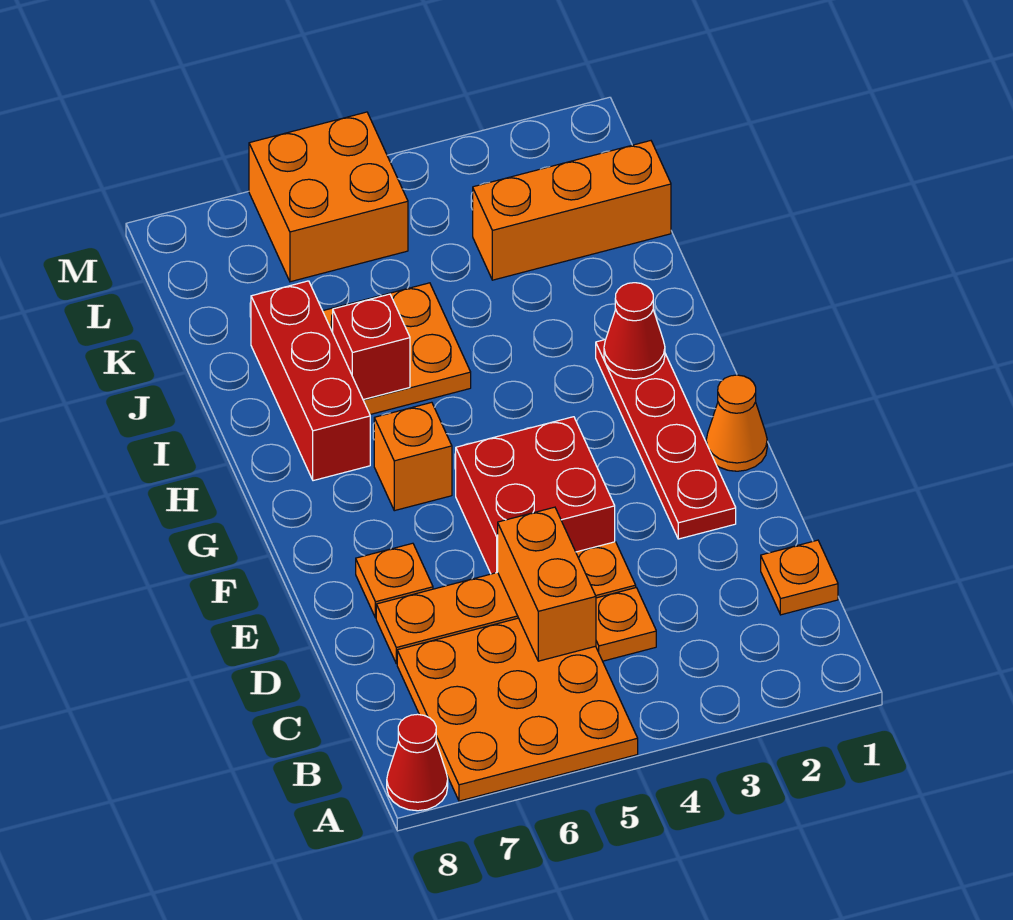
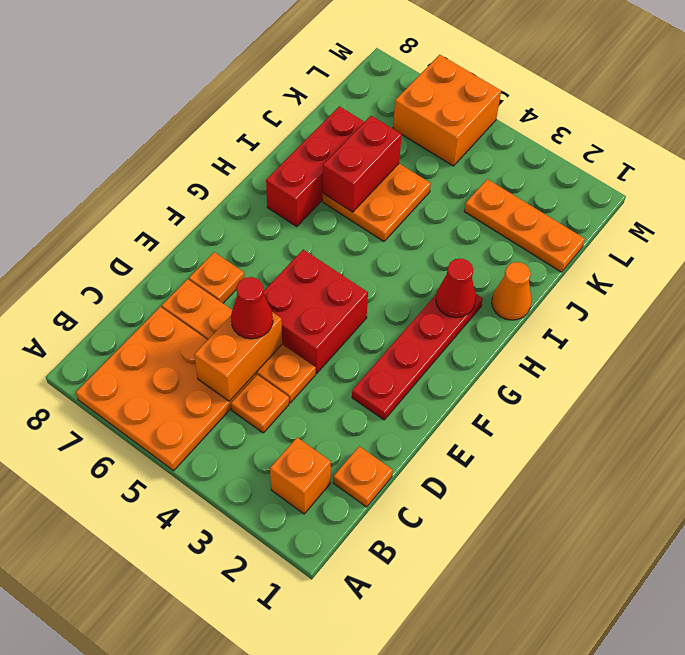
red cone A8 level 1 -> red cone D5 level 3
orange cone F1 level 1 -> orange cone I1 level 1
orange brick G6 level 1 -> orange brick B2 level 1
red brick I6 level 2 -> red brick I6:J6 level 2
orange brick K1:K3 level 1 -> orange plate K1:K3 level 1

